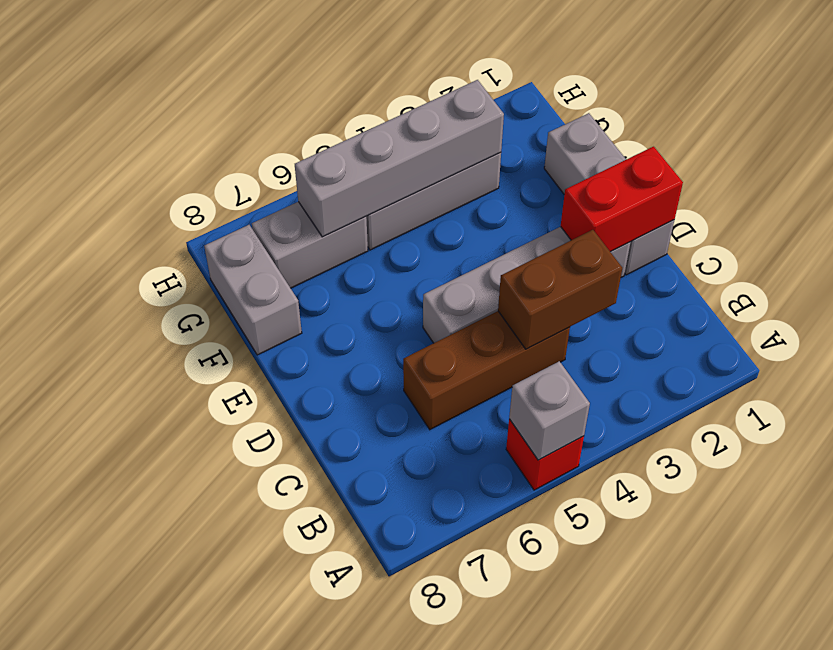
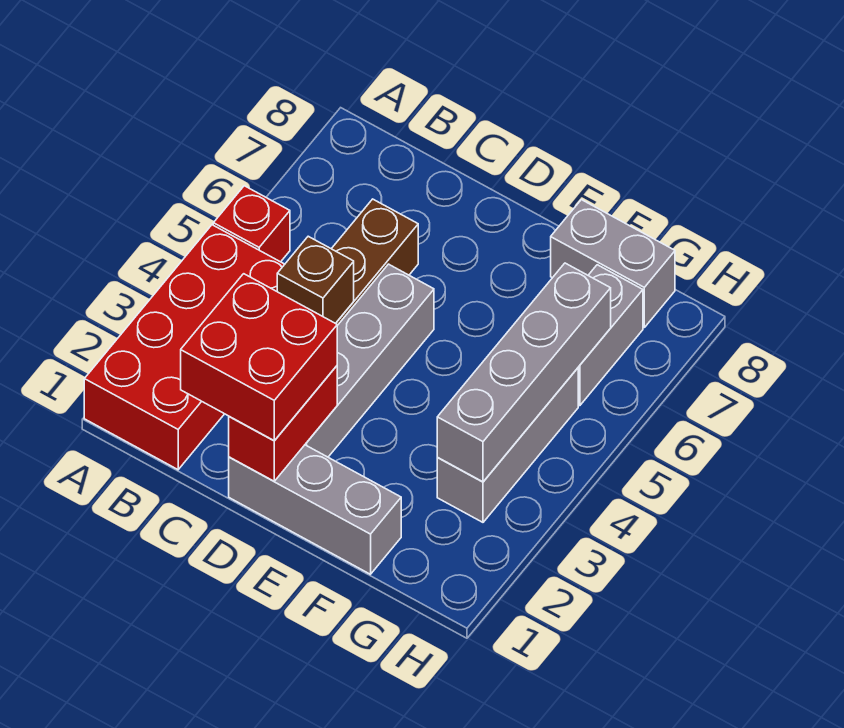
none -> red brick A1:B4 level 1
grey brick A5 level 2 -> none
none -> red brick C1:D2 level 3
brown brick C3:C4 level 2 -> brown brick C4 level 2

